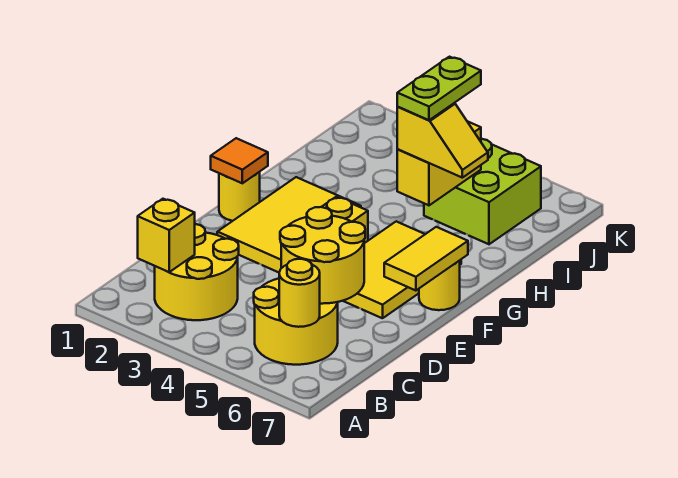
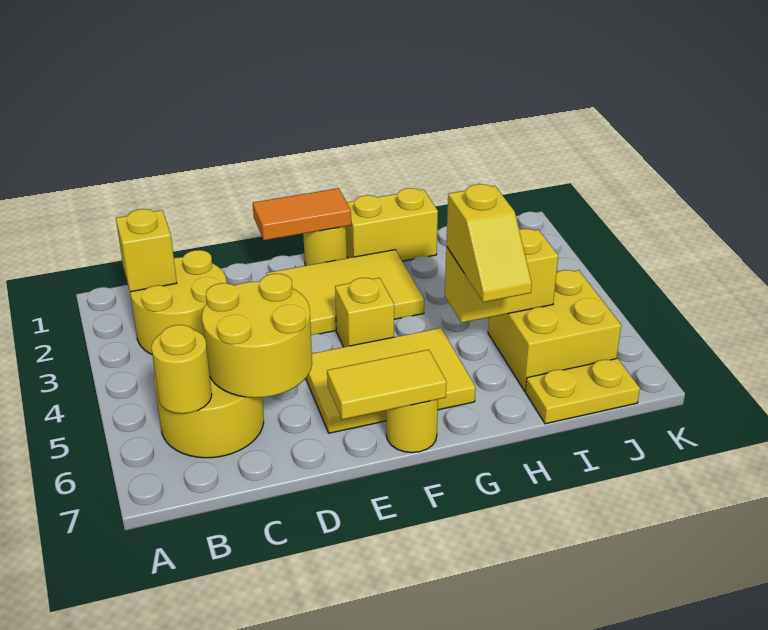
orange tile F1 level 2 -> orange tile E1:F1 level 2
none -> yellow brick G1:H1 level 1
lime plate H5:I5 level 4 -> none
lime brick I5:J6 level 1 -> yellow brick I5:J6 level 1
none -> yellow plate I7:J7 level 1

